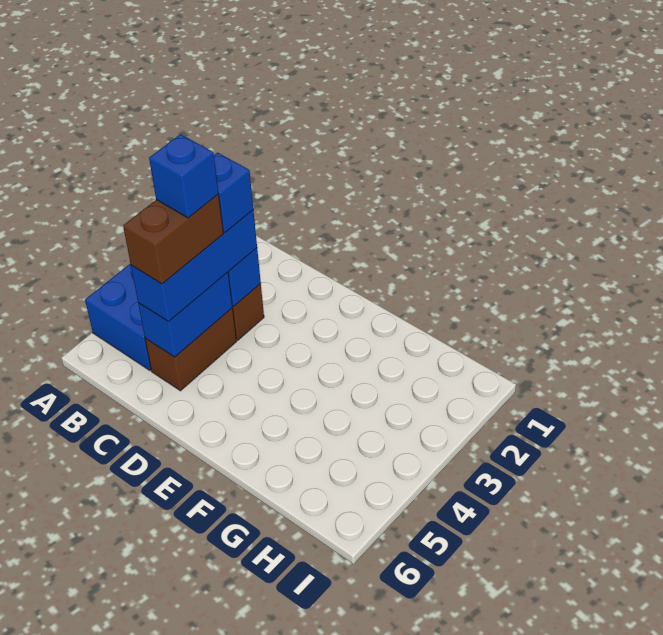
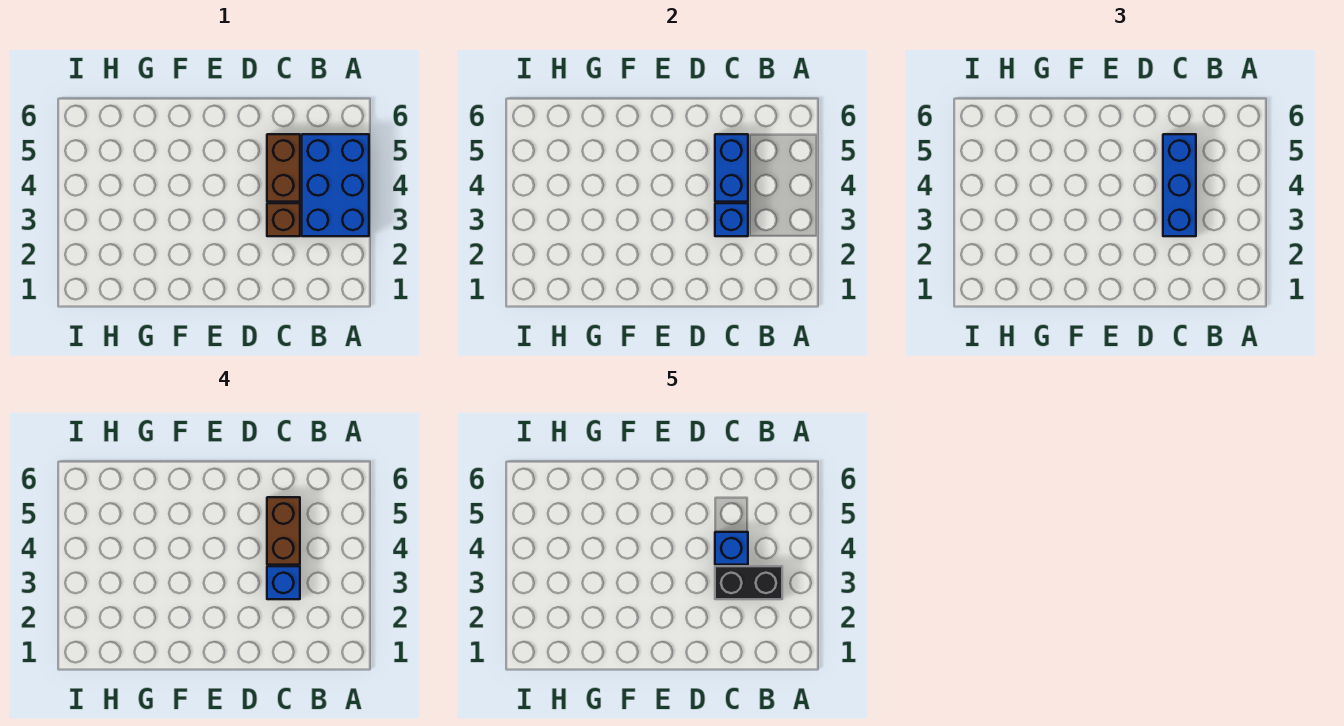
none -> black brick B3:C3 level 5

